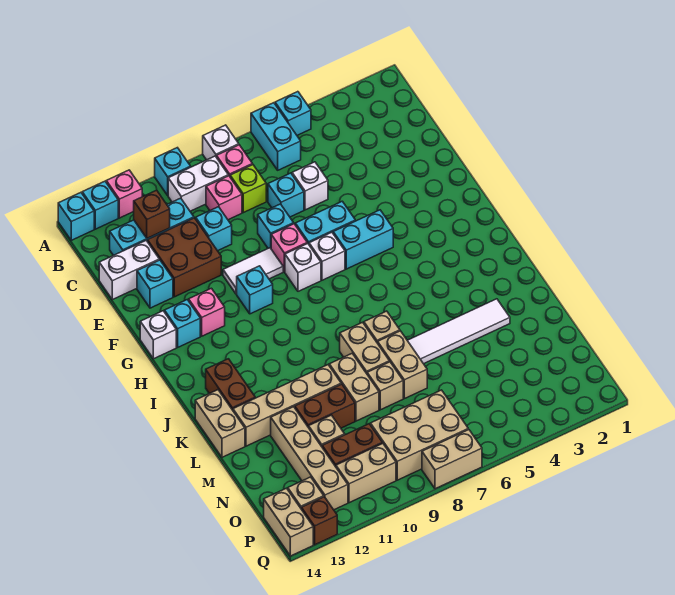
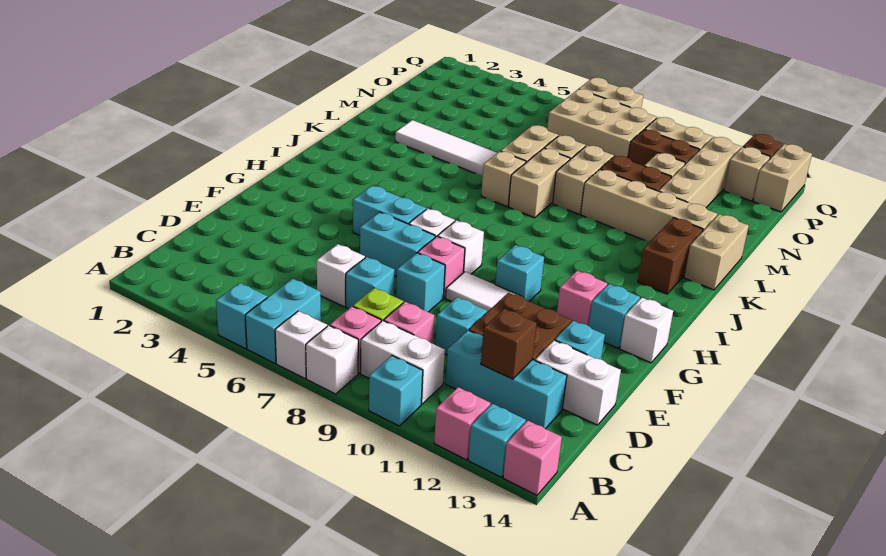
none -> white brick A7 level 1
cyan brick A14 level 1 -> pink brick A14 level 1

